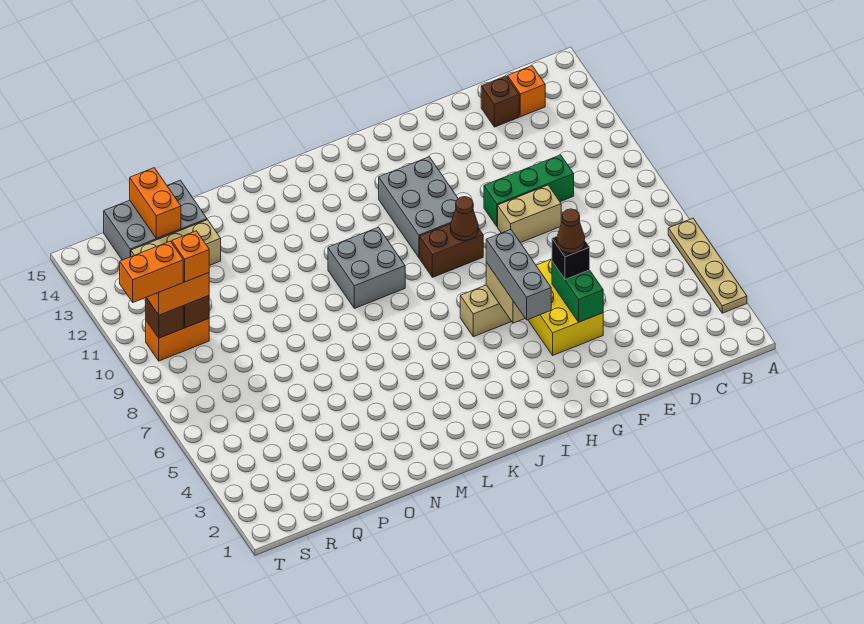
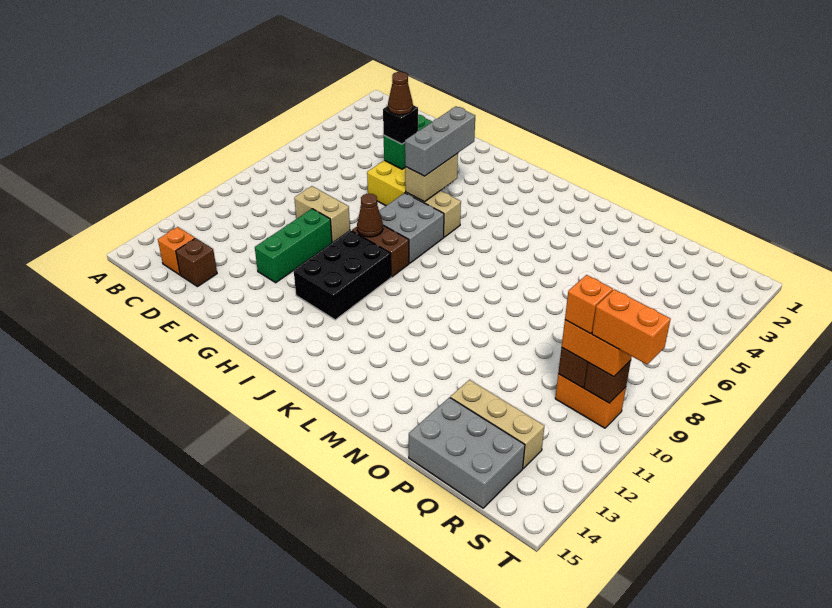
tan plate A3:A6 level 1 -> none
green brick D10:F10 level 1 -> green brick F10:F12 level 1
grey brick H10:I12 level 1 -> black brick H10:I12 level 1
grey brick K9:L10 level 1 -> grey brick H7:I8 level 1
orange brick Q14:Q15 level 2 -> none

